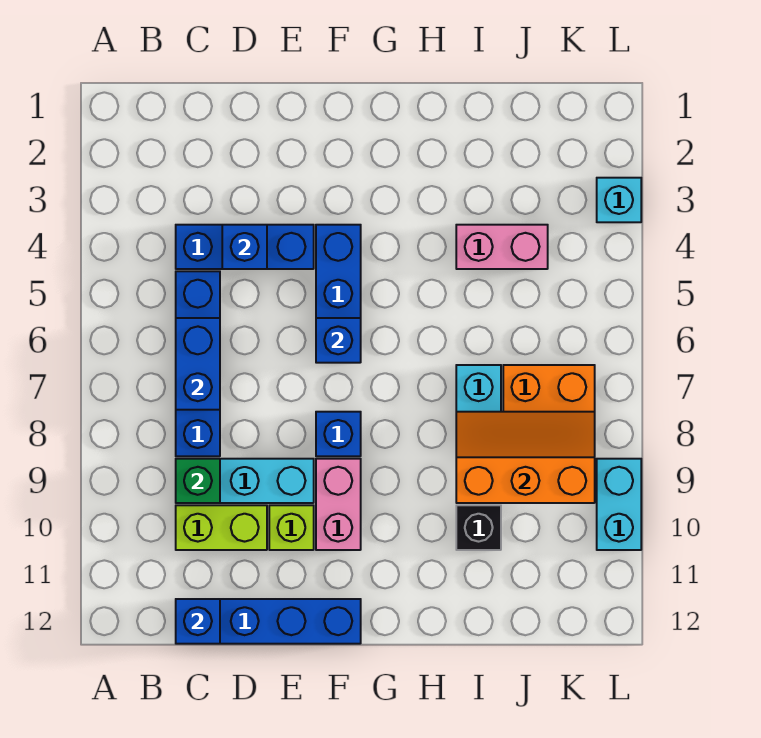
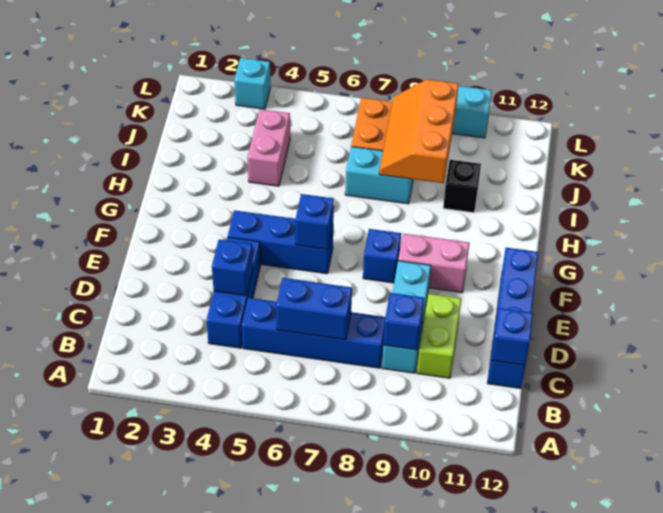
green brick C9 level 2 -> blue brick C9 level 2
lime brick E10 level 1 -> none

